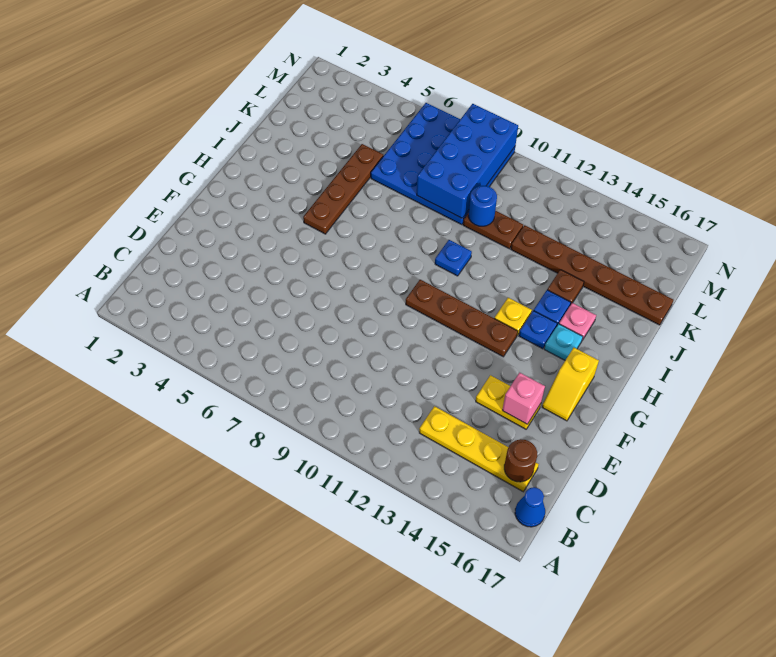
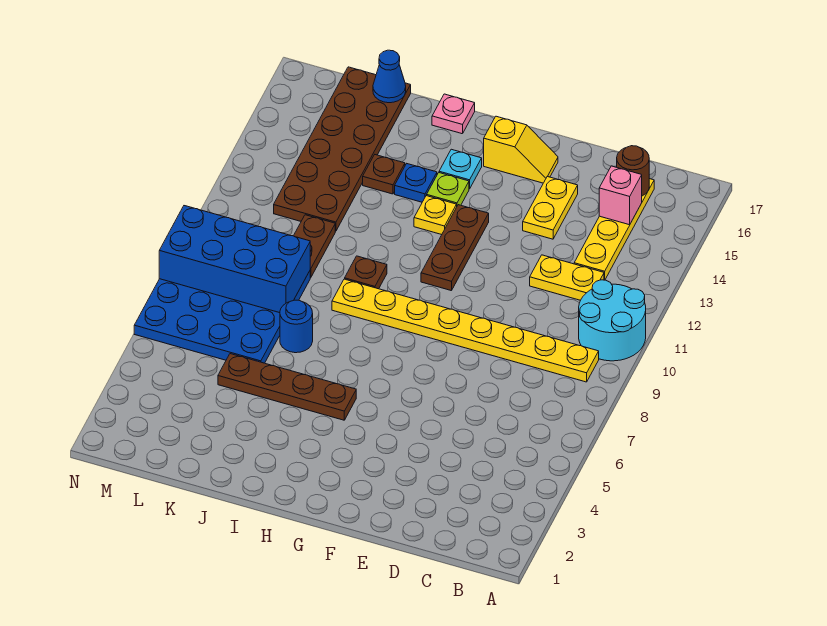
none -> cyan round brick A10:B11 level 1
none -> yellow plate B9:I9 level 1
blue cone B17 level 1 -> blue cone K17 level 2
none -> yellow plate C12:D12 level 1
pink brick E15 level 2 -> pink brick C15 level 2
brown plate G10:G13 level 1 -> brown plate G11:G13 level 1
blue plate H14 level 1 -> lime plate H14 level 1
blue plate I10 level 1 -> brown plate I10 level 1
pink plate I15 level 1 -> pink plate I17 level 1
blue round brick K10 level 2 -> blue round brick J7 level 1
brown plate K12:K17 level 1 -> brown plate K12:L17 level 1

